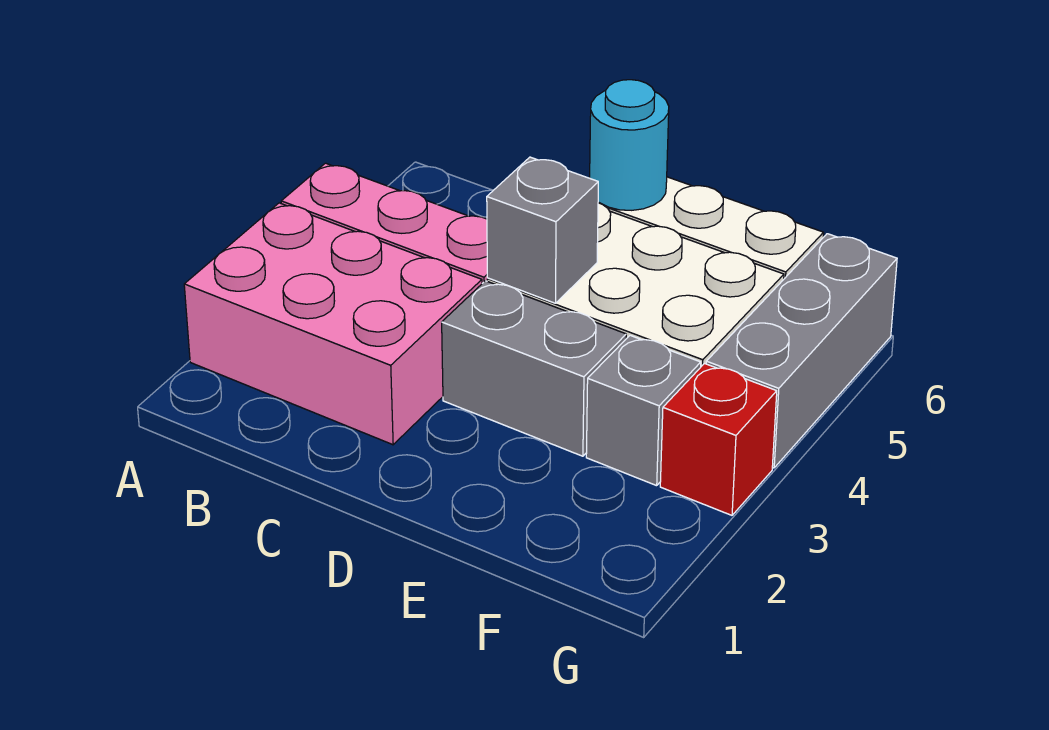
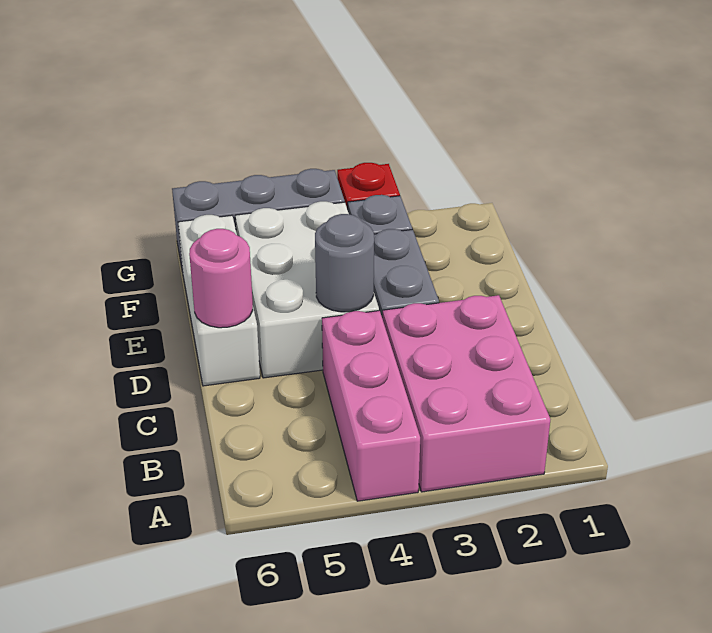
grey brick D4 level 2 -> grey round brick D4 level 2
cyan round brick D6 level 2 -> pink round brick D6 level 2

